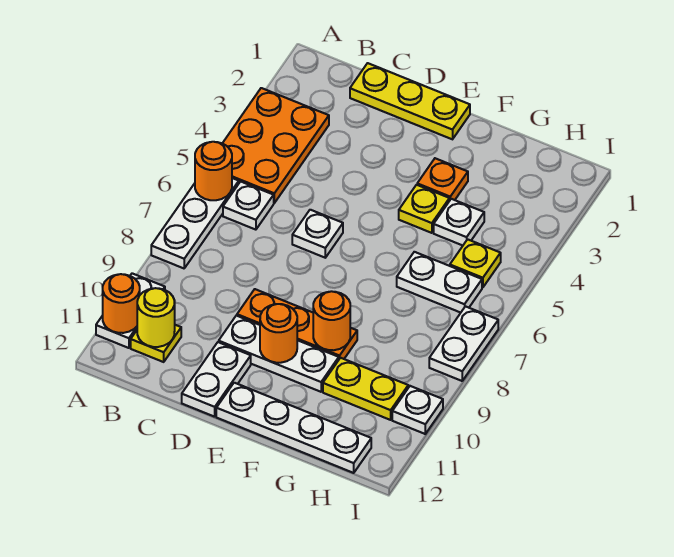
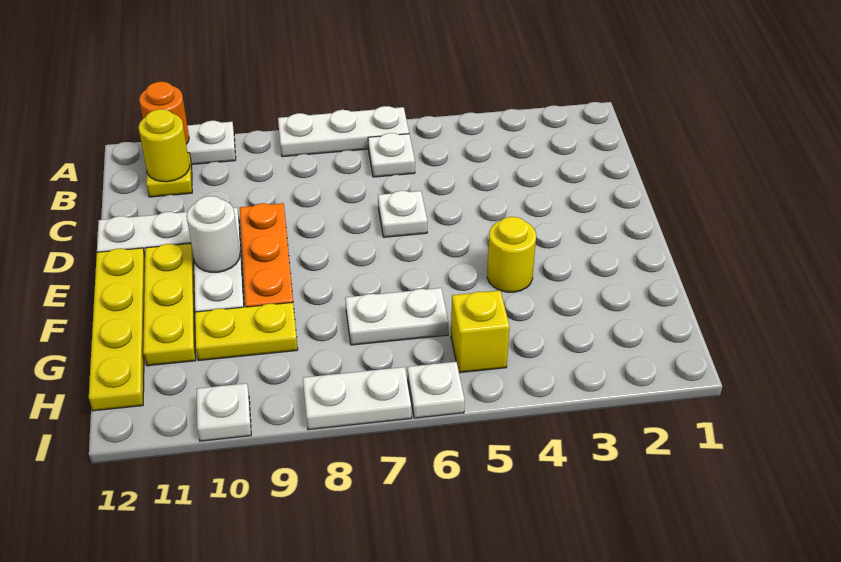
orange plate A3:B5 level 1 -> none
orange round brick A6 level 2 -> none
yellow plate C1:E1 level 1 -> yellow plate E11:G11 level 1
orange round brick E10 level 2 -> white round brick E10 level 2
white plate E12:H12 level 1 -> yellow plate E12:H12 level 1
orange plate F3 level 1 -> none
yellow plate F4 level 1 -> yellow round brick F4 level 1
orange round brick F9 level 2 -> none
white plate G4 level 1 -> white plate I6 level 1
white plate G6:H6 level 1 -> white plate G6:G7 level 1
yellow plate G10:H10 level 1 -> yellow plate G9:G10 level 1
yellow plate H5 level 1 -> yellow brick H5 level 1

